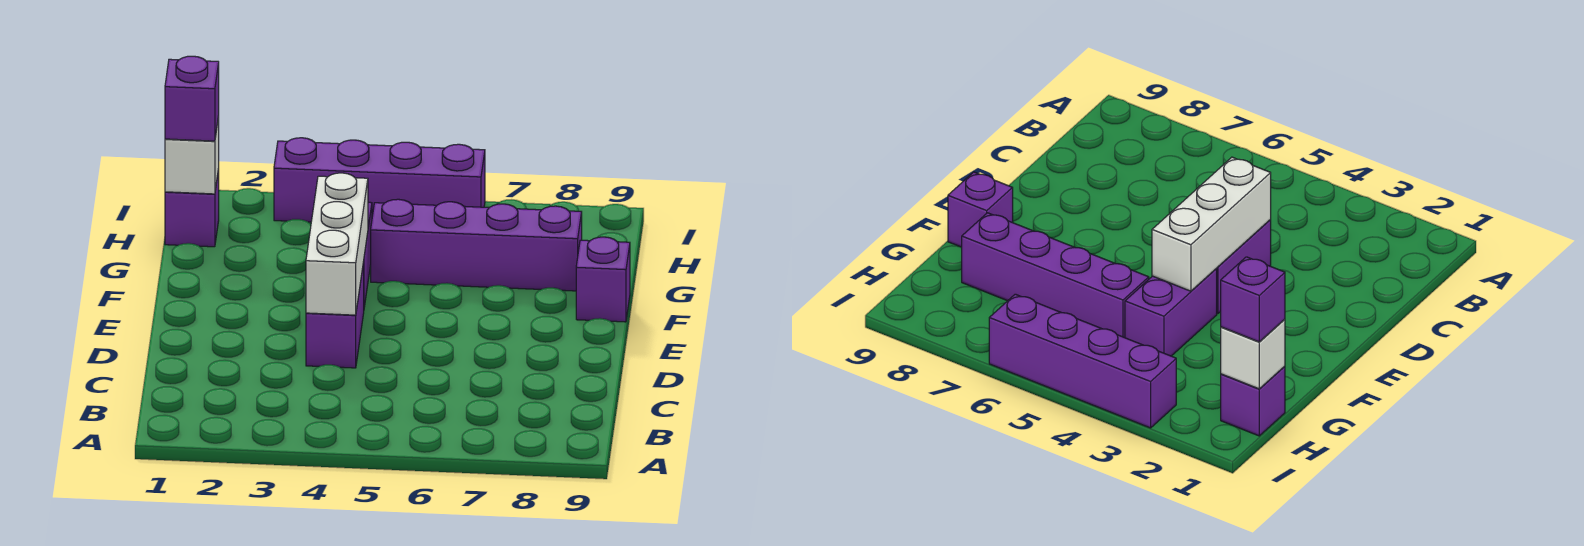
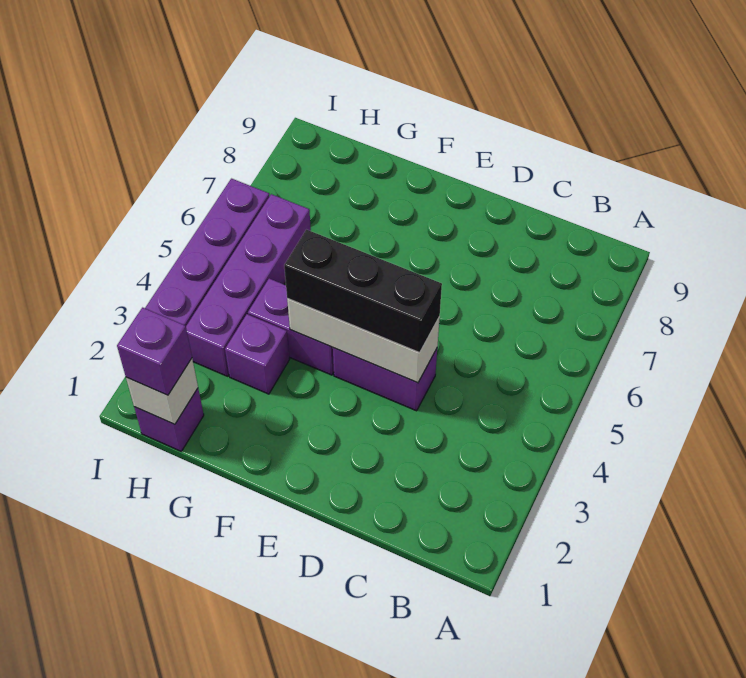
none -> black brick D4:F4 level 3
purple brick F9 level 1 -> purple brick G3 level 1
purple brick G5:G8 level 1 -> purple brick H3:H6 level 1

